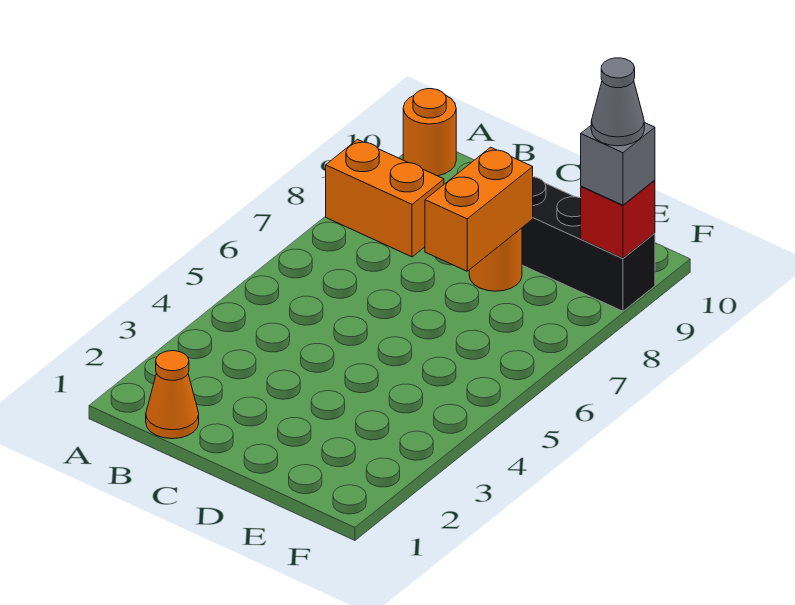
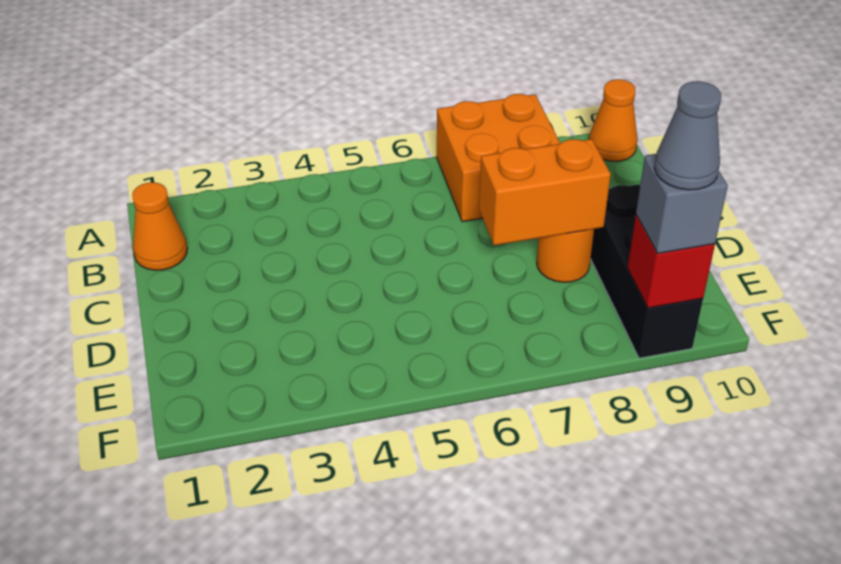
orange brick A8:B8 level 1 -> orange brick A7:B8 level 1
orange round brick A10 level 1 -> orange cone A10 level 1

